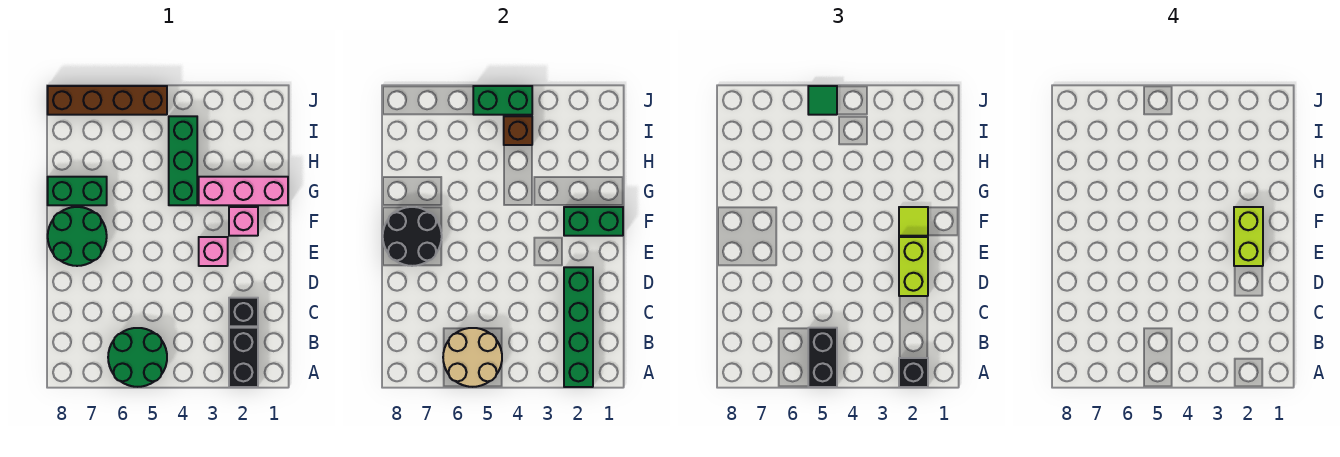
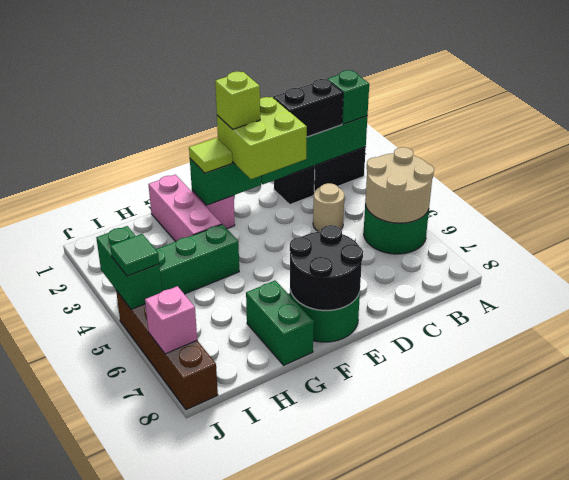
black brick A2 level 3 -> green brick A2 level 3
black brick A5:B5 level 3 -> black brick B2:C2 level 3
none -> tan round brick C4 level 1
lime brick D2:E2 level 3 -> lime brick D2:E3 level 3
lime brick E2:F2 level 4 -> lime brick E2 level 4
pink brick E3 level 1 -> pink brick J7 level 2
green brick F1:F2 level 2 -> green brick E2:F2 level 2
brown brick I4 level 2 -> none

